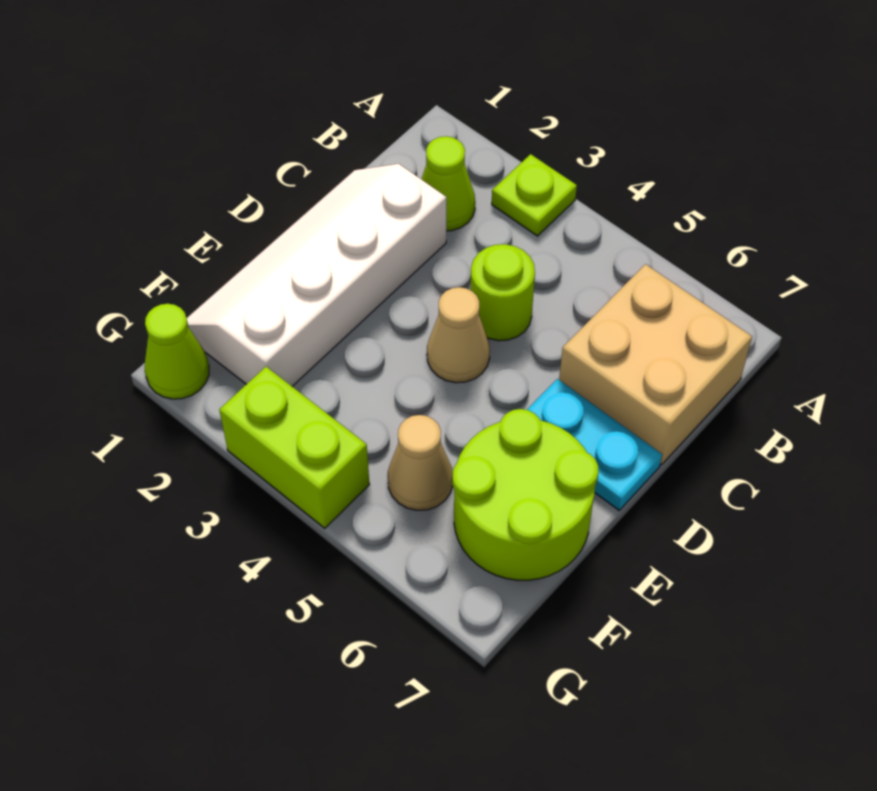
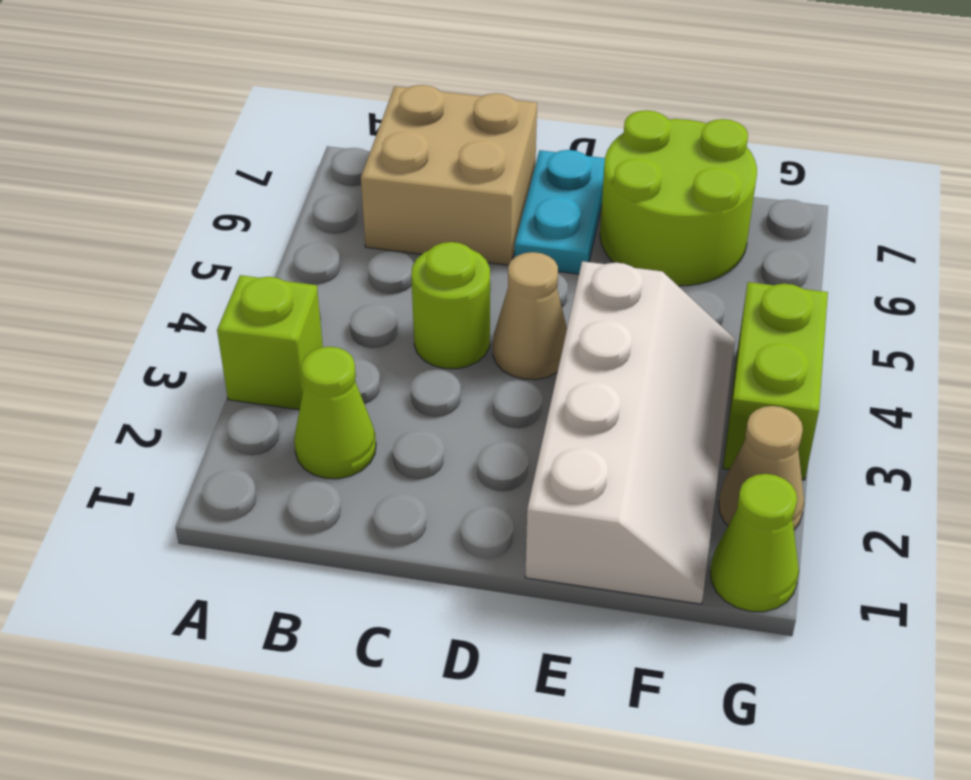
lime plate A3 level 1 -> lime brick A3 level 1
white slope C1:F2 level 1 top 2 -> white slope E1:F4 level 1 top E
tan cone F5 level 1 -> tan cone G2 level 1

